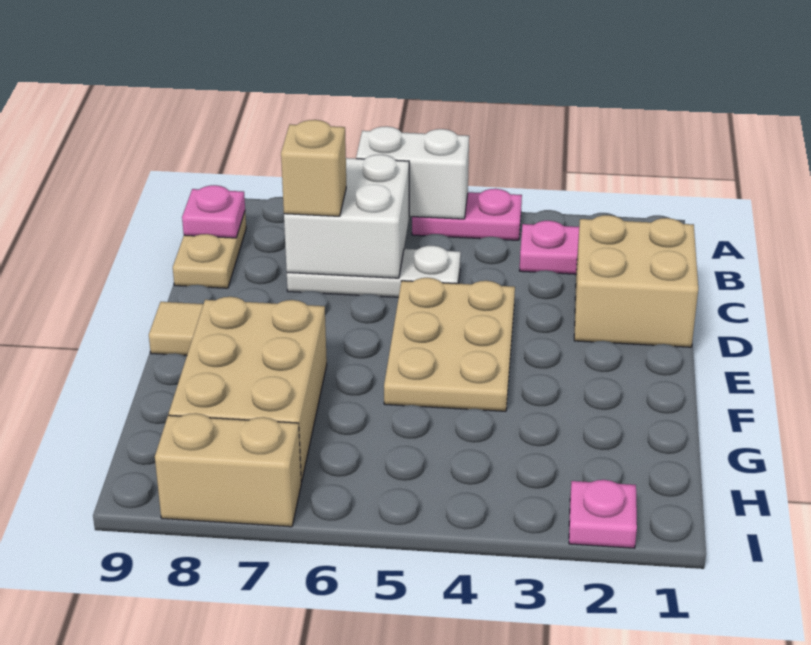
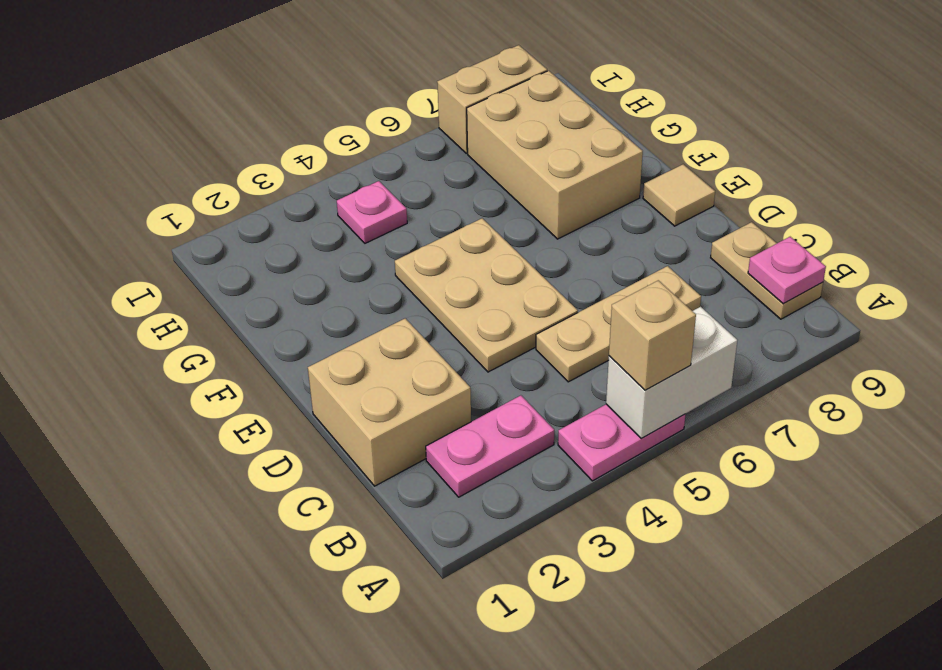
white brick B6:C7 level 2 -> none
white plate C5:C7 level 1 -> tan plate C5:C7 level 1
tan brick C7 level 3 -> tan brick A5 level 3
pink plate I2 level 1 -> pink plate H4 level 1

